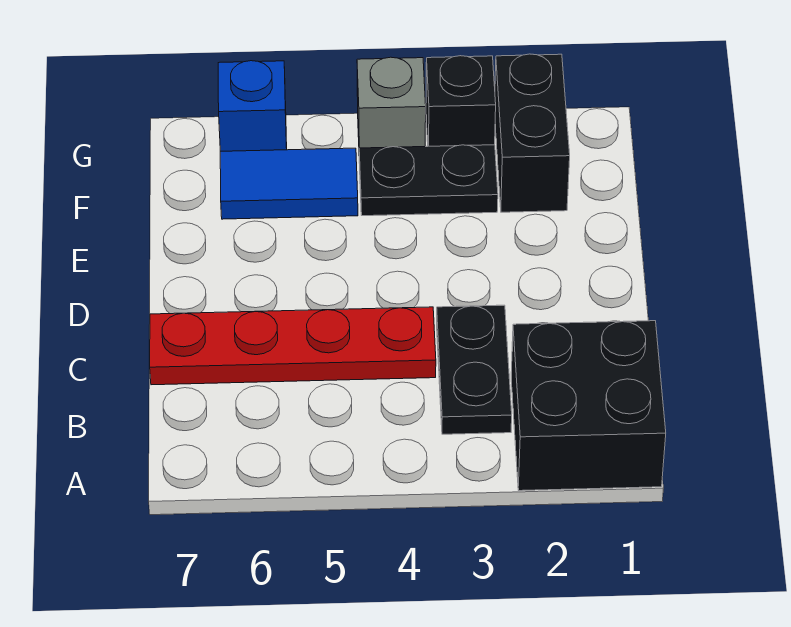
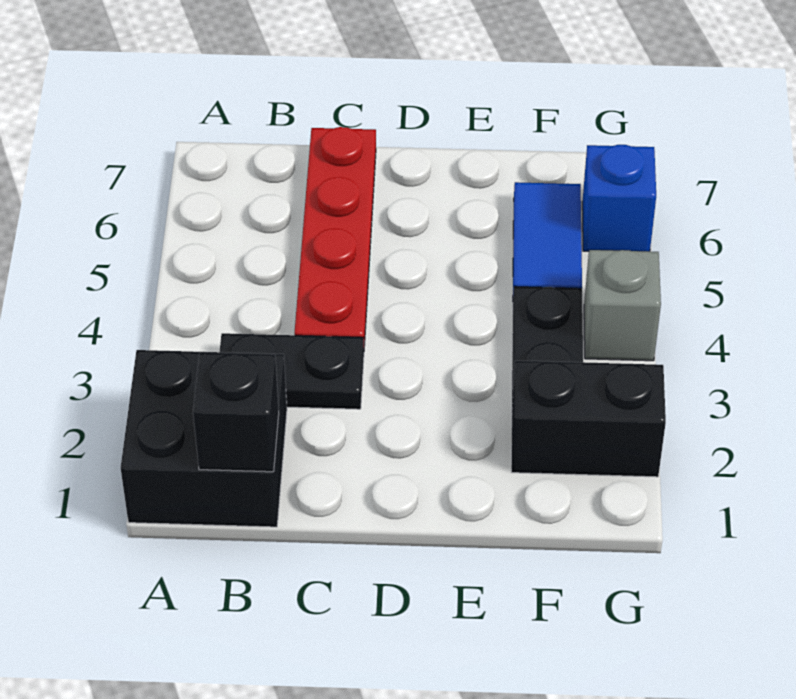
black brick G3 level 1 -> black brick B1 level 2

